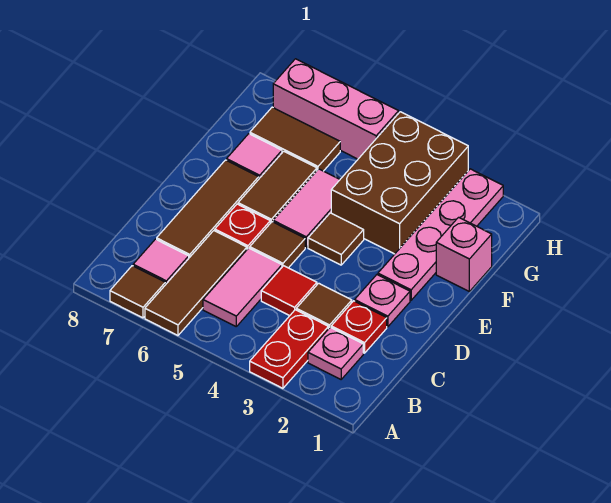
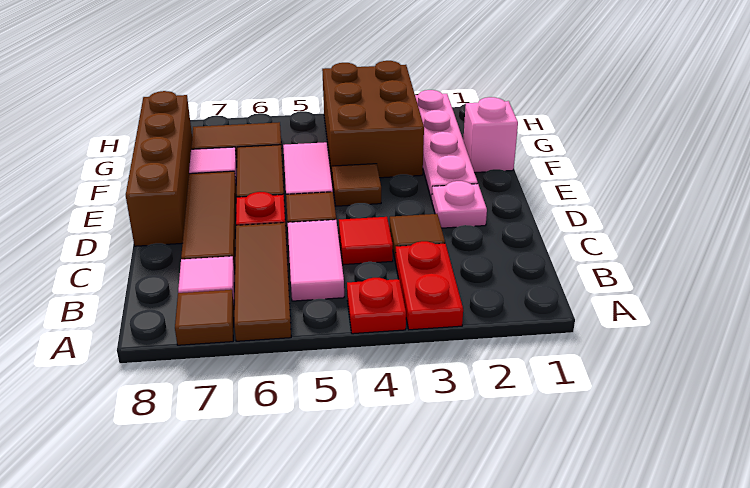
pink plate B2 level 1 -> none
red plate C2 level 1 -> red plate A4 level 1
none -> brown brick D8:G8 level 1
pink brick H5:H7 level 1 -> none

